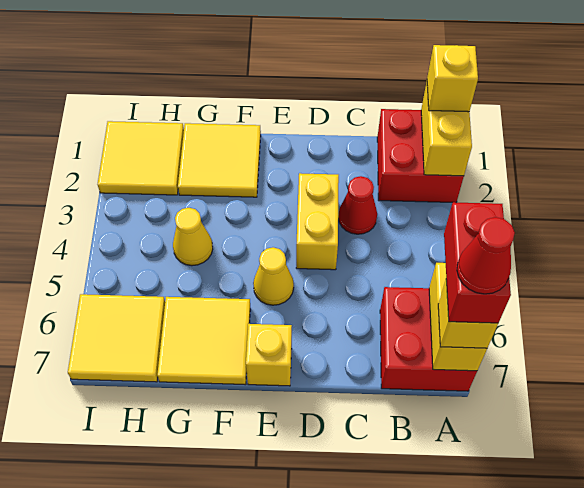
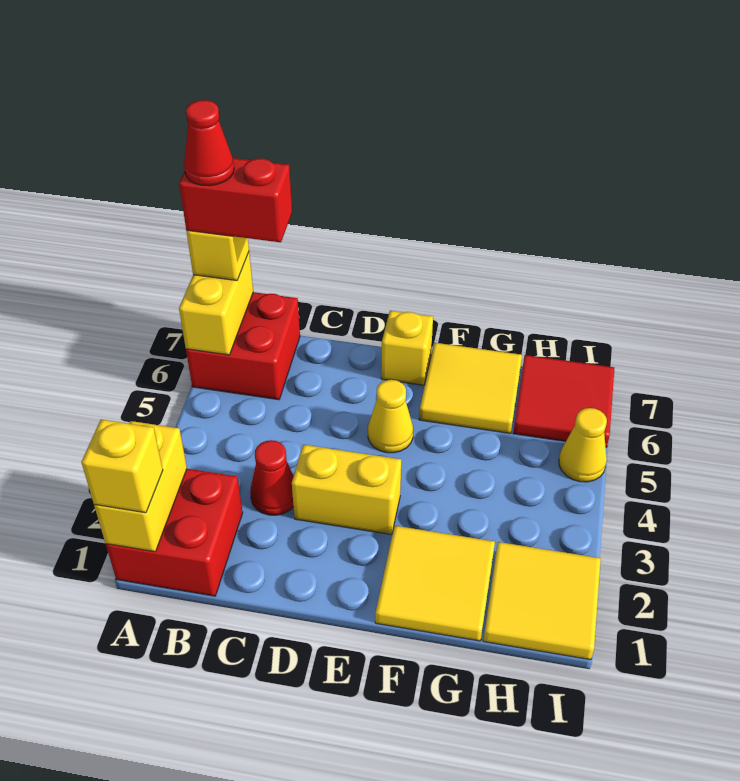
red brick A6:A7 level 4 -> red brick A7:B7 level 4
yellow brick D3:D4 level 1 -> yellow brick D3:E3 level 1
yellow cone G4 level 1 -> yellow cone I5 level 1
yellow tile H6:I7 level 1 -> red tile H6:I7 level 1

